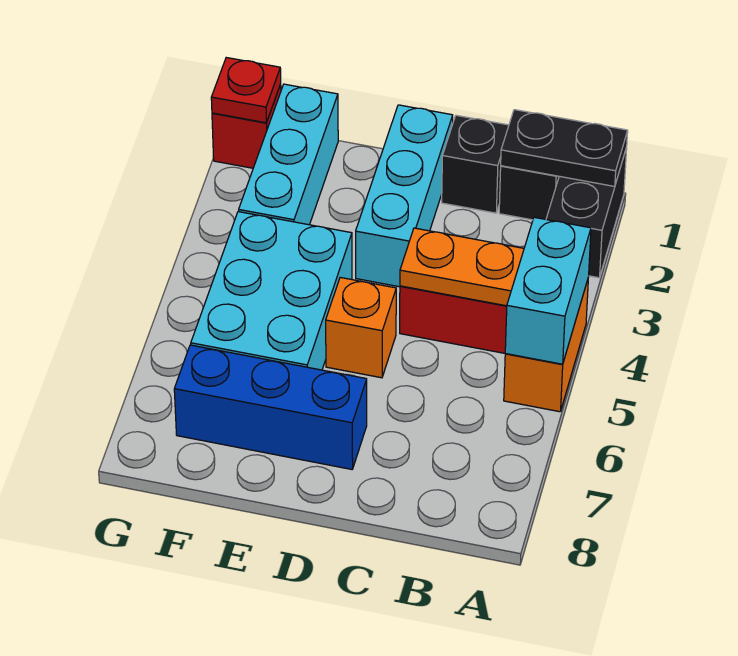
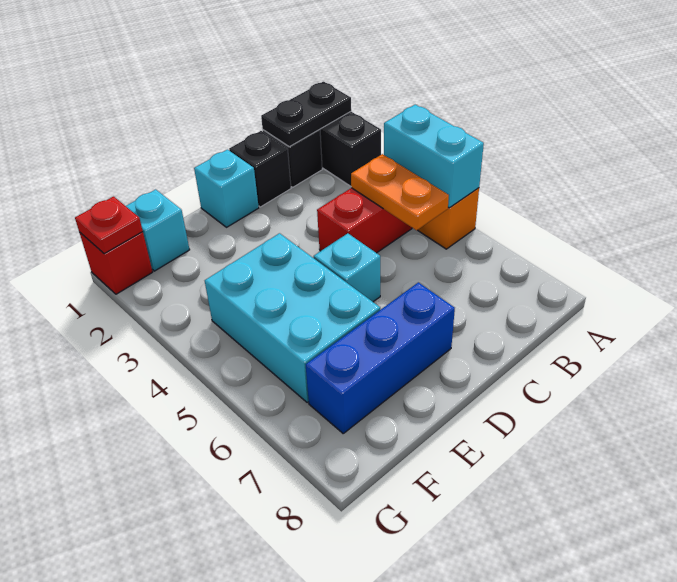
orange plate B4:C4 level 2 -> orange plate B4:B5 level 2
cyan brick D1:D3 level 1 -> cyan brick D1 level 1
orange brick D5 level 1 -> cyan brick D5 level 1
cyan brick F1:F3 level 1 -> cyan brick F1 level 1

